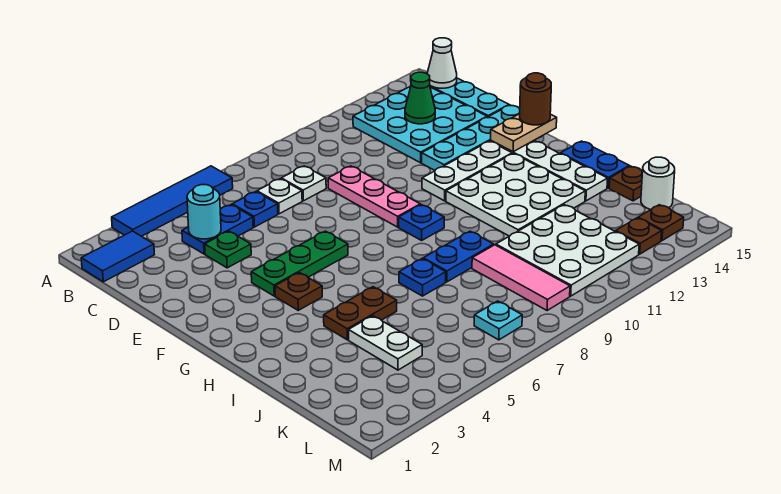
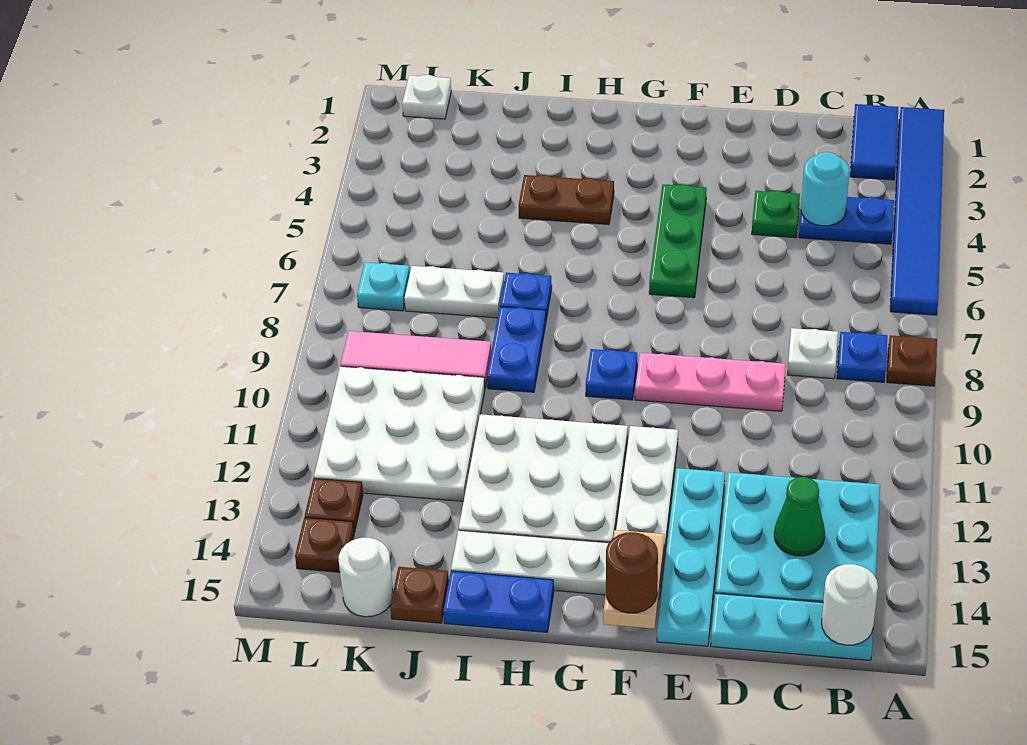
blue tile A3:A6 level 1 -> blue tile A1:A6 level 1
white cone B15 level 2 -> white round brick B15 level 2
blue plate C4:C5 level 1 -> blue plate B4:C4 level 1
blue plate C6 level 1 -> blue plate B8 level 1
white plate C7 level 1 -> white plate L1 level 1
brown plate G4 level 1 -> brown plate A8 level 1
brown plate I4:I5 level 1 -> brown plate H4:I4 level 1
white plate J4:K4 level 1 -> white plate J7:K7 level 1

